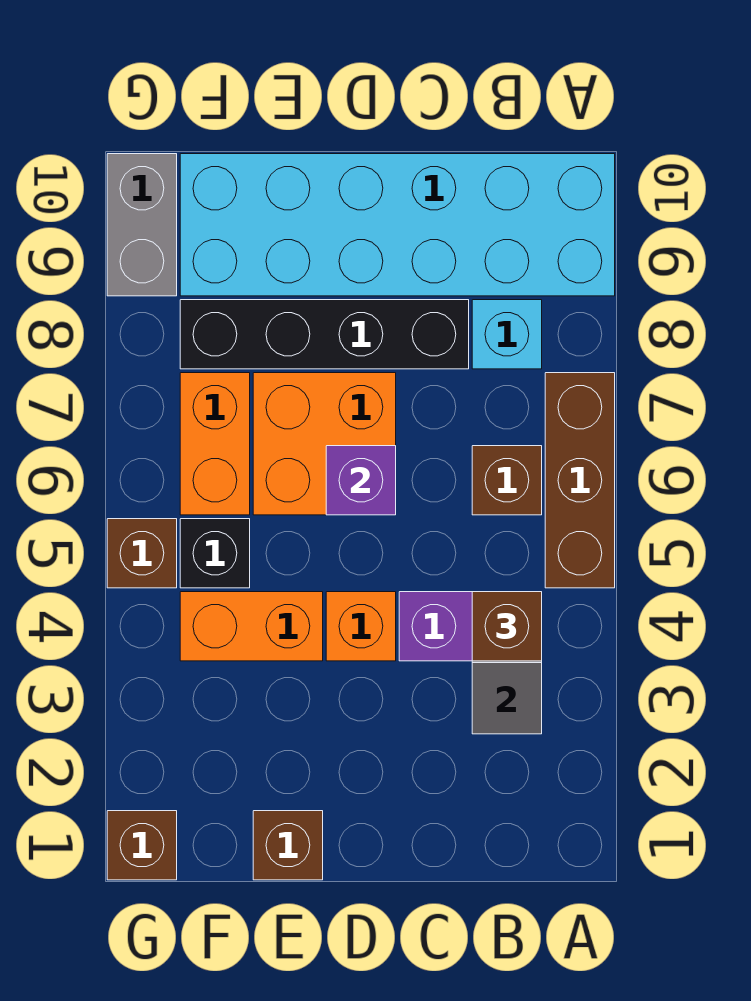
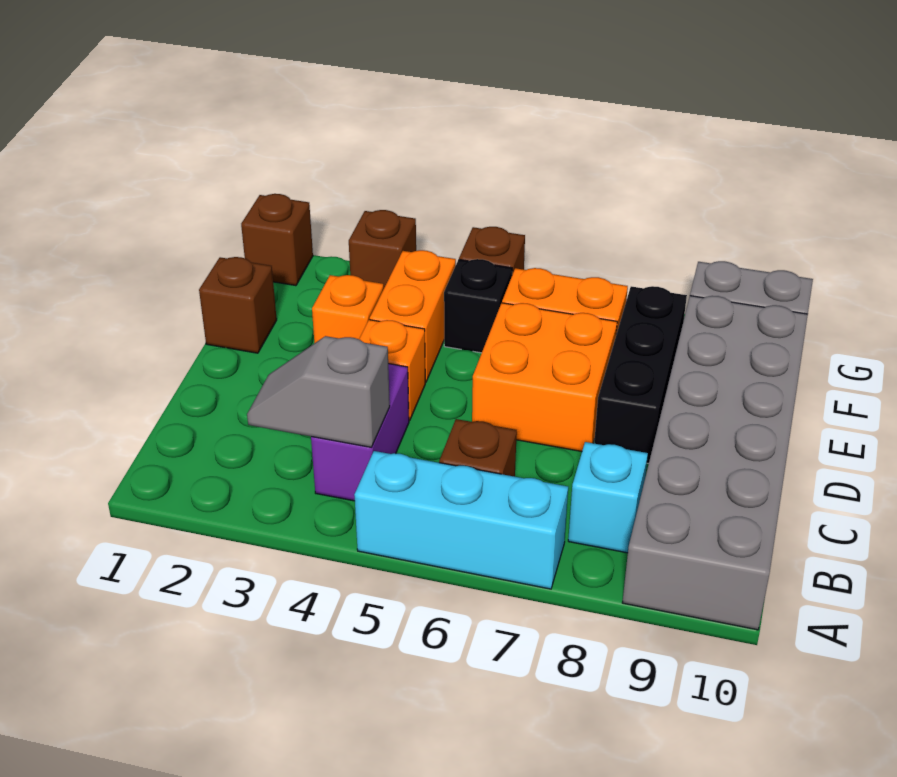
brown brick A5:A7 level 1 -> cyan brick A5:A7 level 1
cyan brick A9:F10 level 1 -> grey brick A9:F10 level 1
brown brick B4 level 3 -> brown brick G3 level 1
black brick C8:F8 level 1 -> black brick D8:F8 level 1
purple brick D6 level 2 -> none
none -> orange brick E3 level 1

